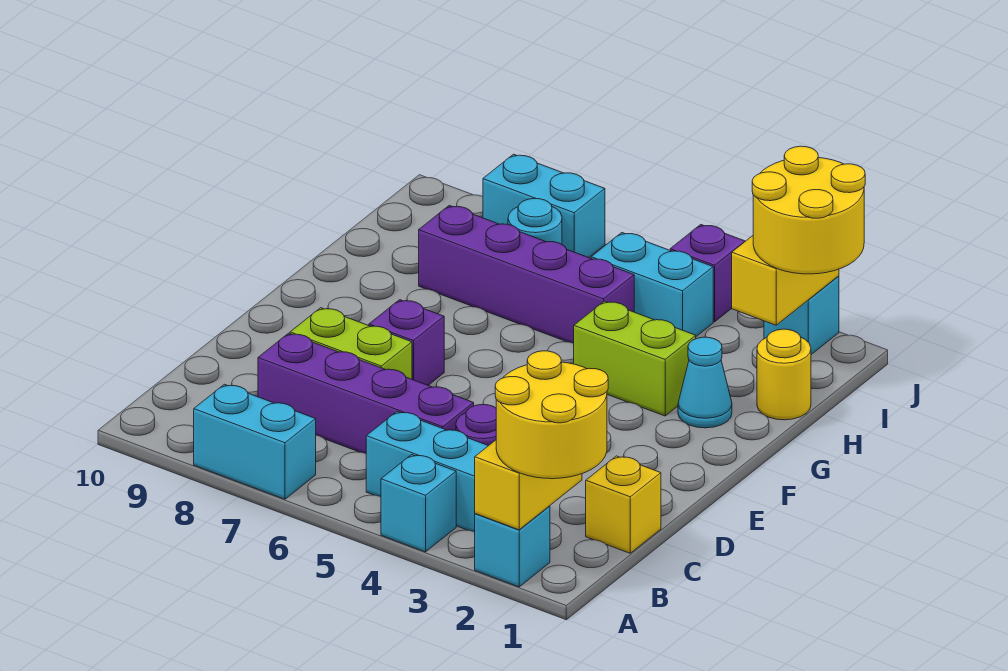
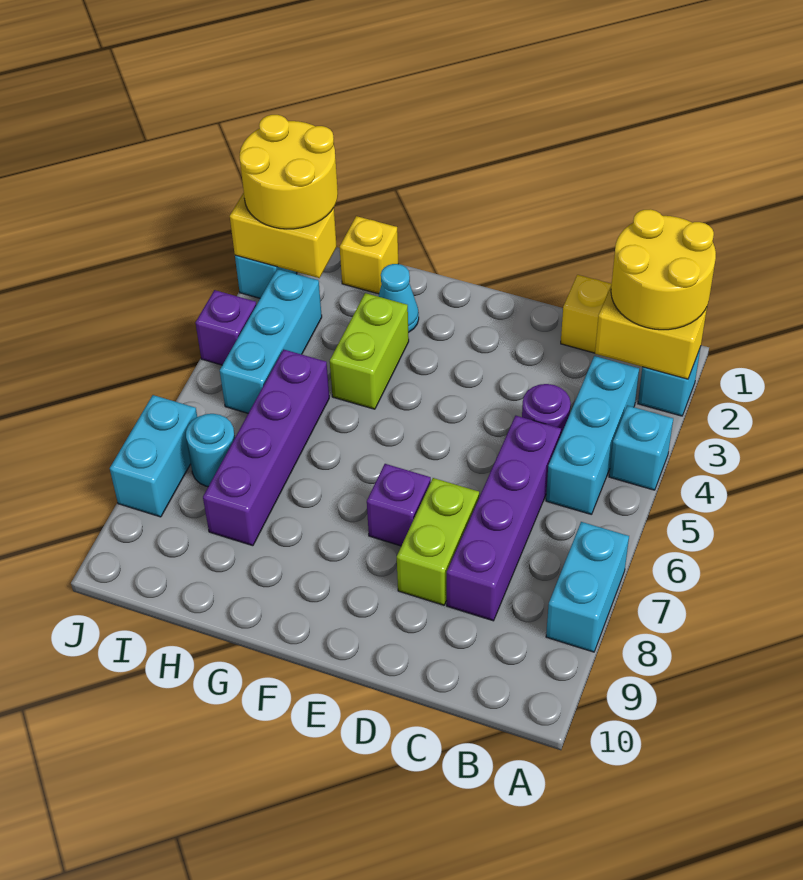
yellow round brick H1 level 1 -> yellow brick H1 level 1
cyan brick I4:I5 level 1 -> cyan brick I3:I5 level 1

